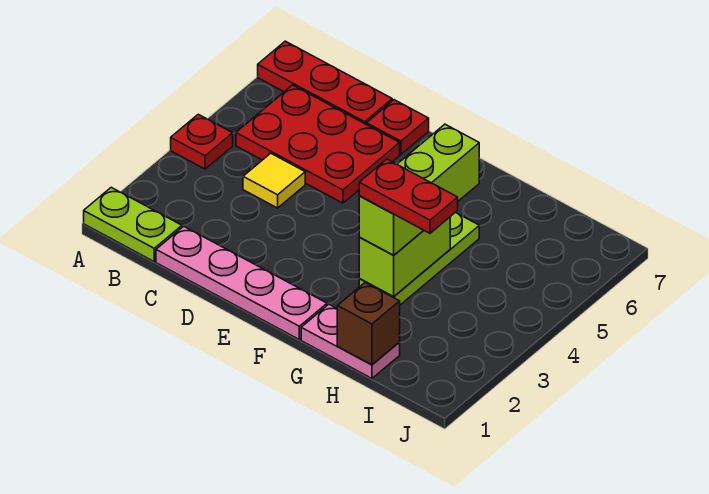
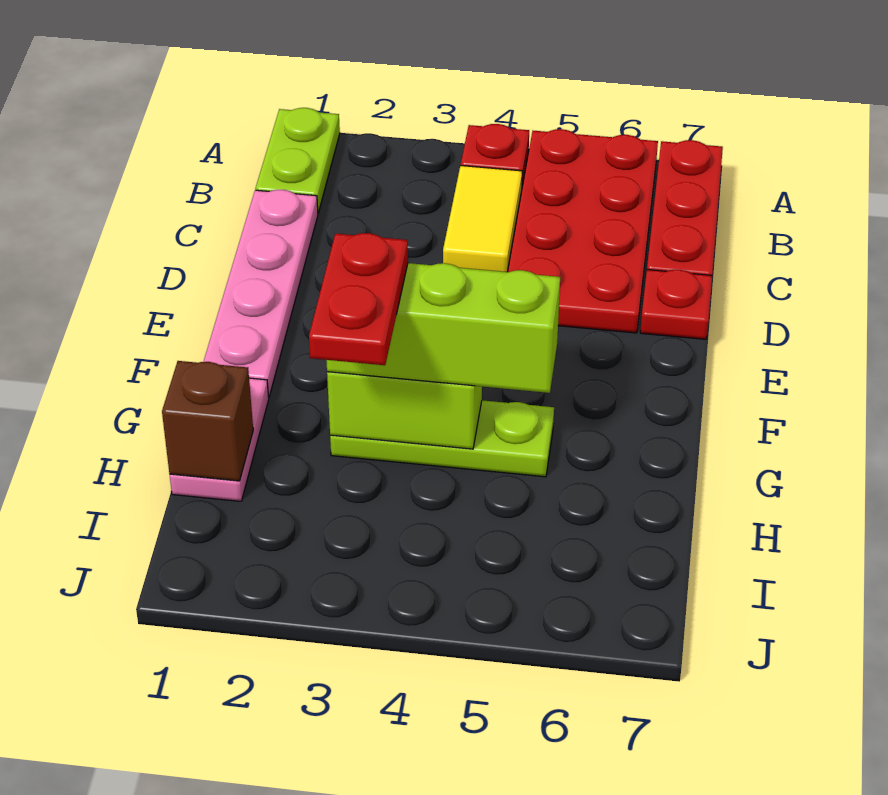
red plate B5:D6 level 1 -> red plate A5:D6 level 1
yellow tile C4 level 1 -> yellow tile B4:C4 level 1

